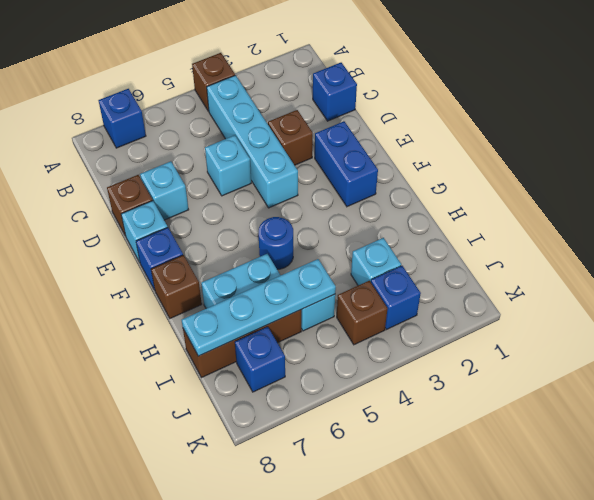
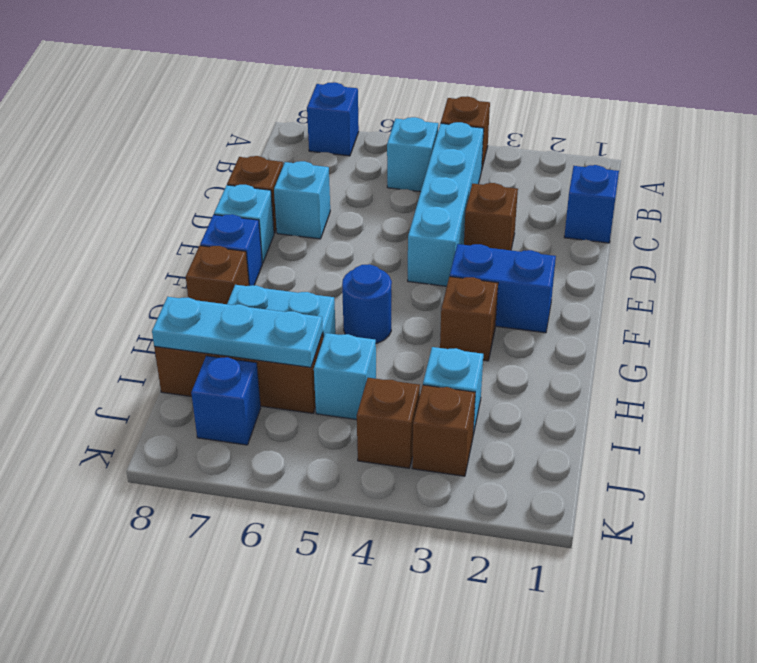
cyan brick D5 level 1 -> cyan brick B5 level 1
blue brick E2:F2 level 1 -> blue brick F2:F3 level 1
none -> brown brick G3 level 1
cyan plate I5:I8 level 2 -> cyan plate I6:I8 level 2
blue brick J3 level 1 -> brown brick J3 level 1

